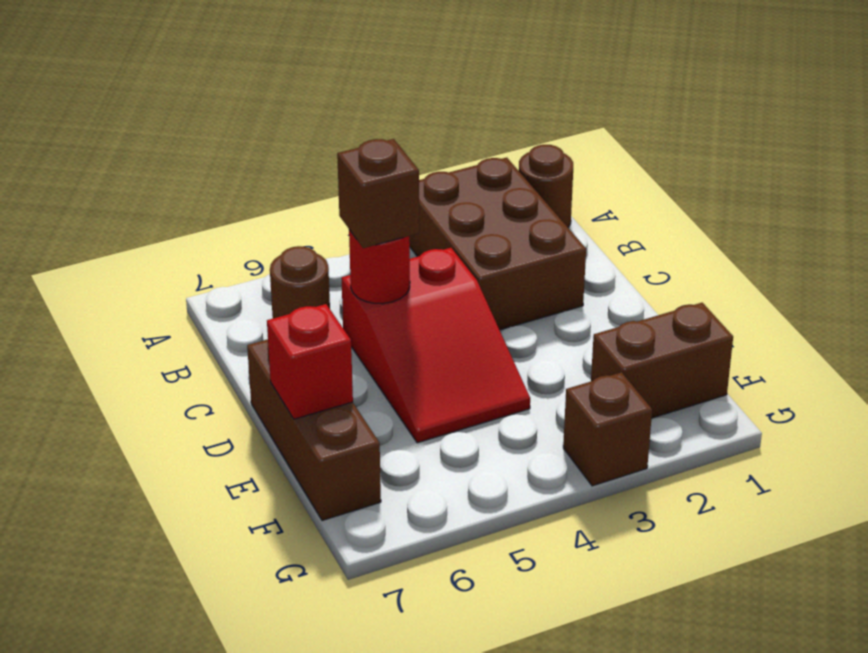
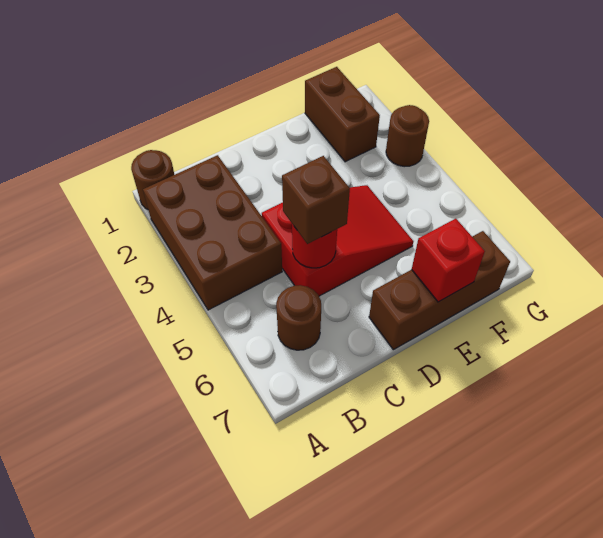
brown brick A2:C3 level 1 -> brown brick A2:B4 level 1
brown brick G3 level 1 -> brown round brick G3 level 1

